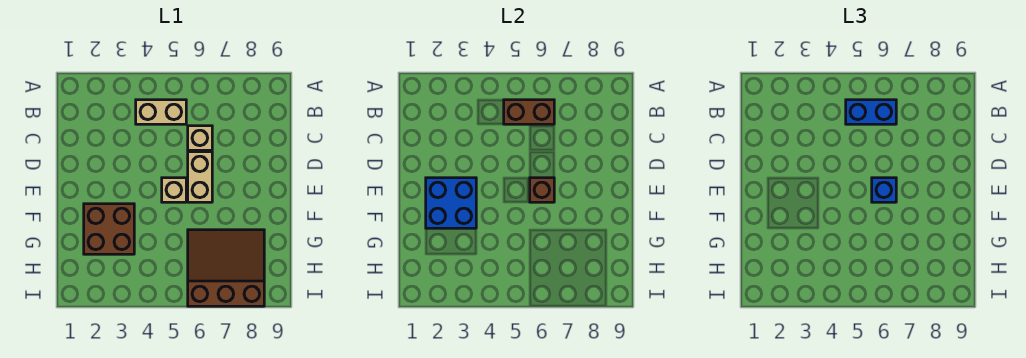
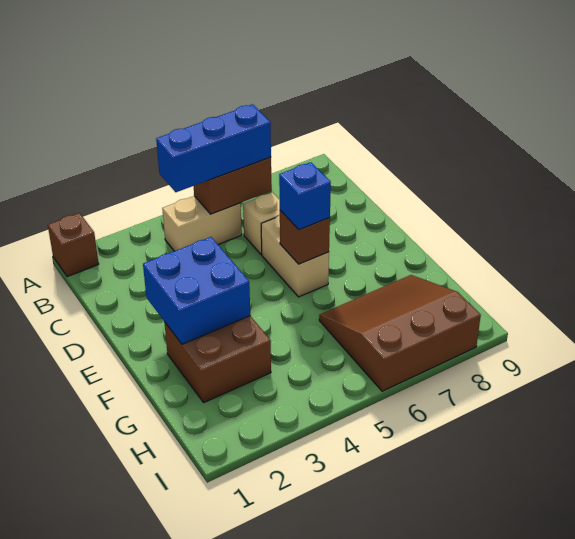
none -> brown brick A1 level 1
blue brick B5:B6 level 3 -> blue brick B4:B6 level 3
tan brick E5 level 1 -> none

